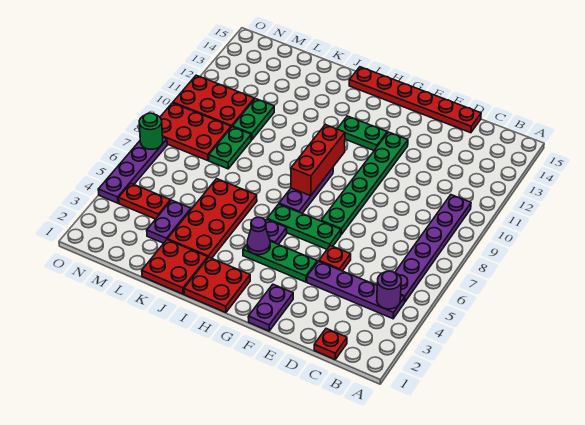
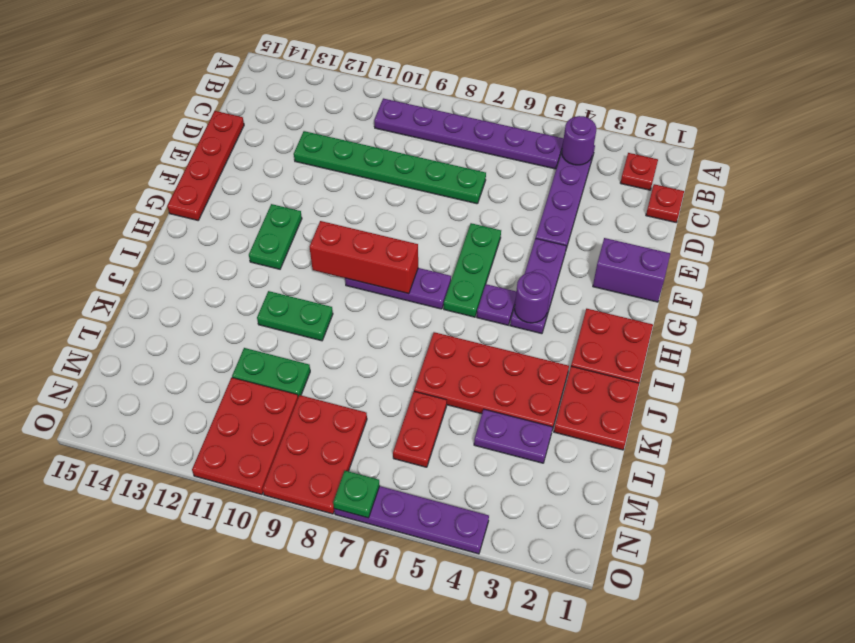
red plate D15:I15 level 1 -> red plate D15:G15 level 1
red plate E5 level 1 -> red plate B2 level 1
purple plate F1:F2 level 1 -> purple brick F1:F2 level 1
green plate F4:H4 level 1 -> purple plate F4:H4 level 1
green plate F7:F12 level 1 -> green plate D7:D12 level 1
purple cone H4 level 2 -> purple round brick H4 level 2
green plate L8:L9 level 1 -> green plate J10:J11 level 1
red plate M4:N4 level 1 -> red plate L6:M6 level 1
green round brick O7 level 2 -> green plate O7 level 2

